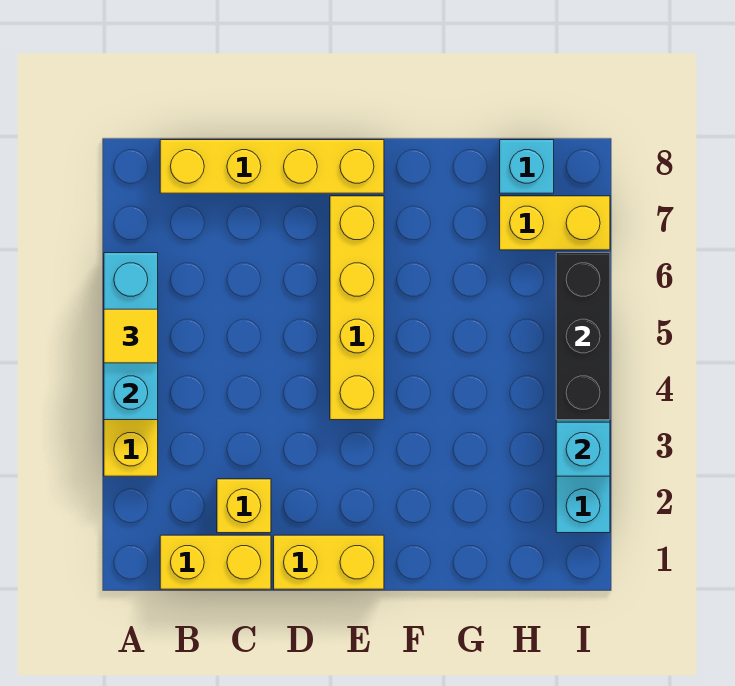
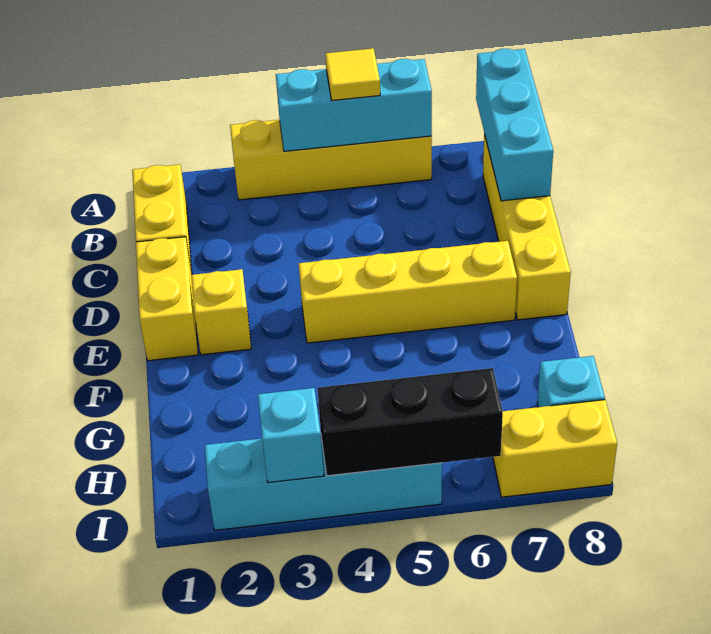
none -> cyan brick A8:C8 level 2
yellow brick C2 level 1 -> yellow brick E2 level 1
yellow brick H7:I7 level 1 -> yellow brick I7:I8 level 1

